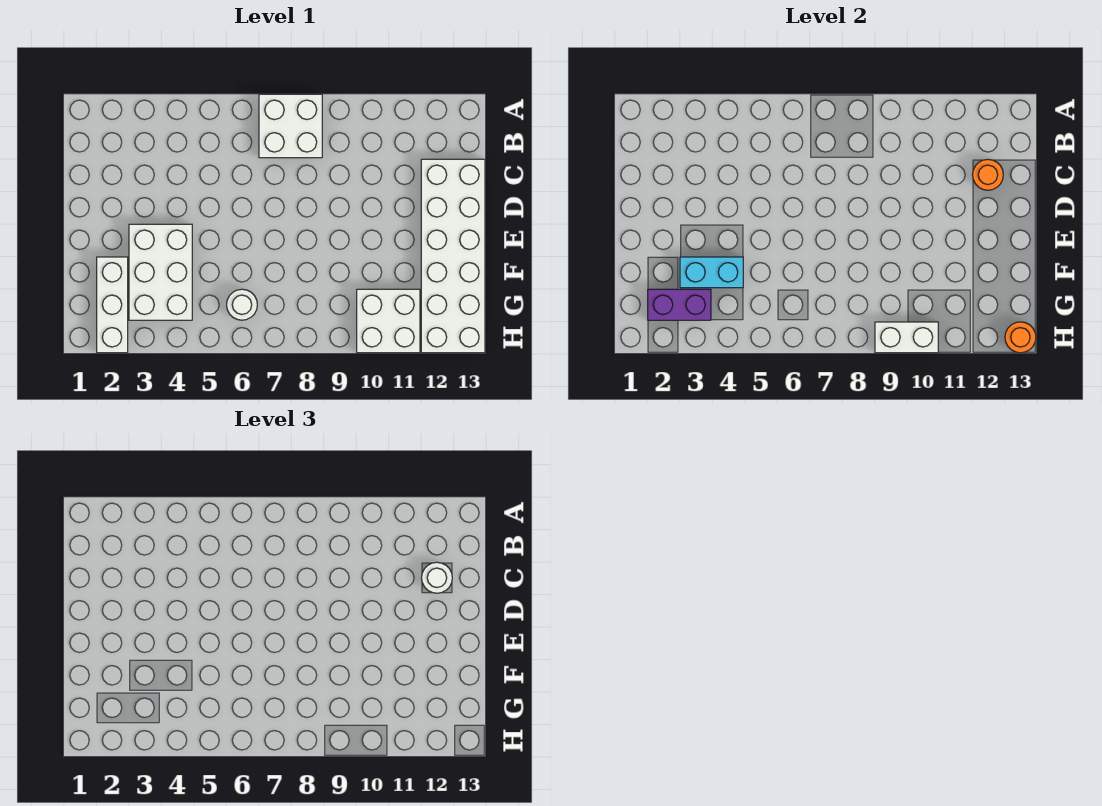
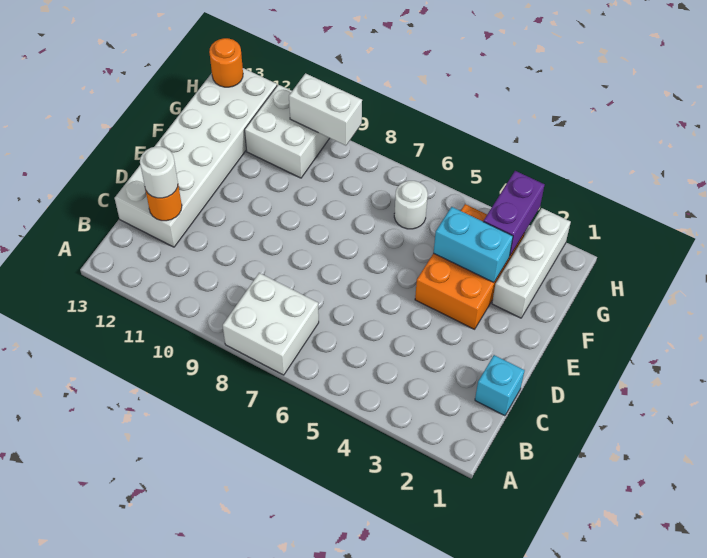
none -> cyan brick C1 level 1
white brick E3:G4 level 1 -> orange brick E3:G4 level 1
purple brick G2:G3 level 2 -> purple brick G3:H3 level 2

